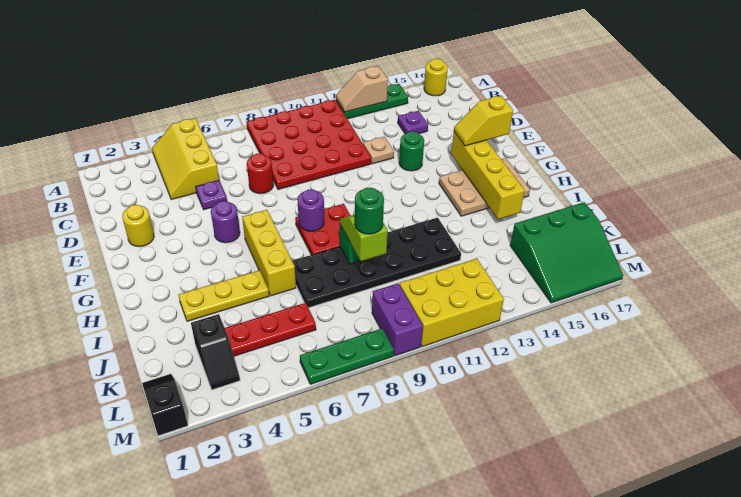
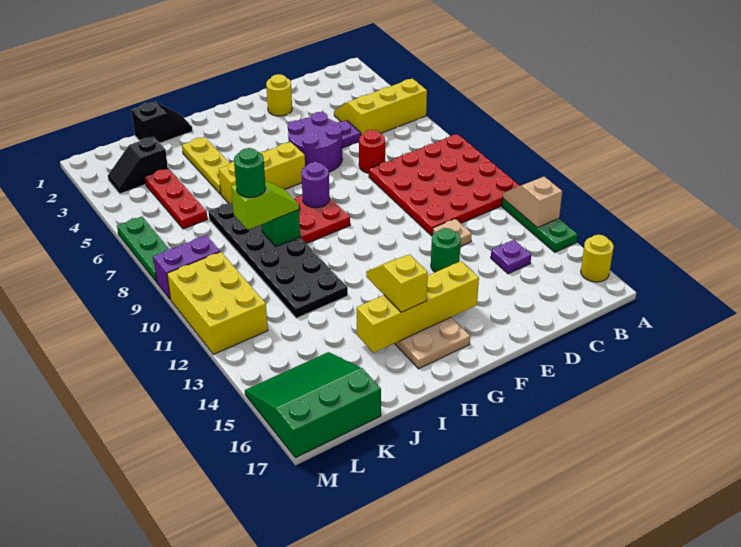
purple round brick F5 level 1 -> purple round brick E5:F6 level 1
yellow slope F15:F16 level 3 top 16 -> yellow slope H14:H15 level 3 top 15
green slope K15:M17 level 1 top K -> green slope K15:M17 level 1 top 17
black slope L1:M1 level 1 top M -> black slope I1:J1 level 1 top J

